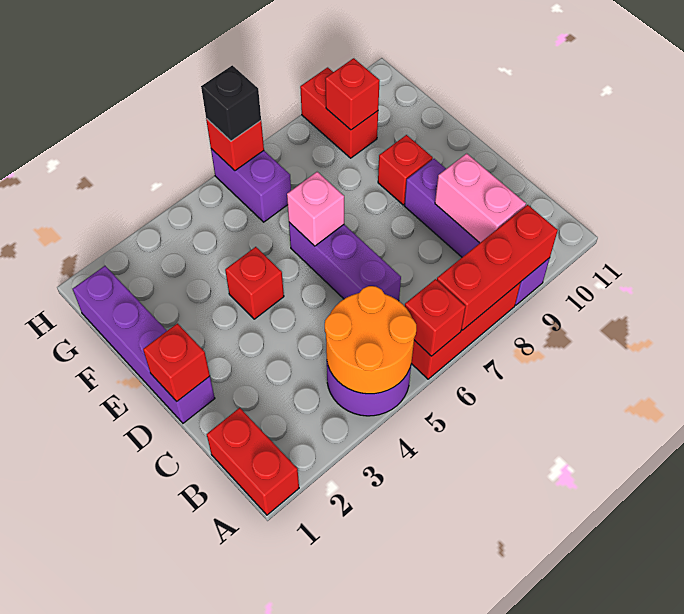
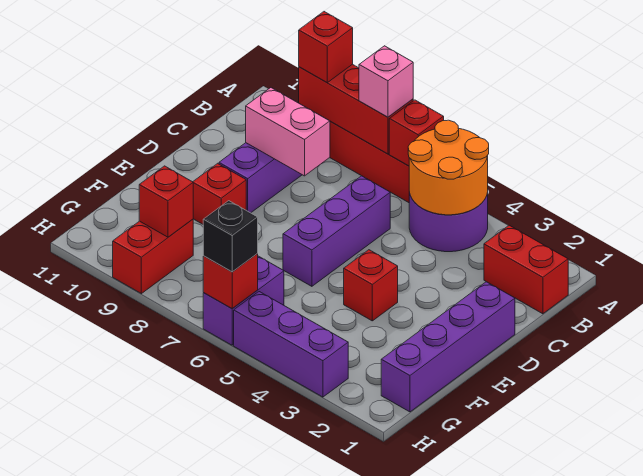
red brick A1:B1 level 1 -> red brick B1:B2 level 1
pink brick B9:C9 level 2 -> pink brick C8:C9 level 2
red brick D1 level 2 -> red brick A9 level 3
pink brick E6 level 2 -> pink brick A7 level 3
none -> purple brick H3:H5 level 1

